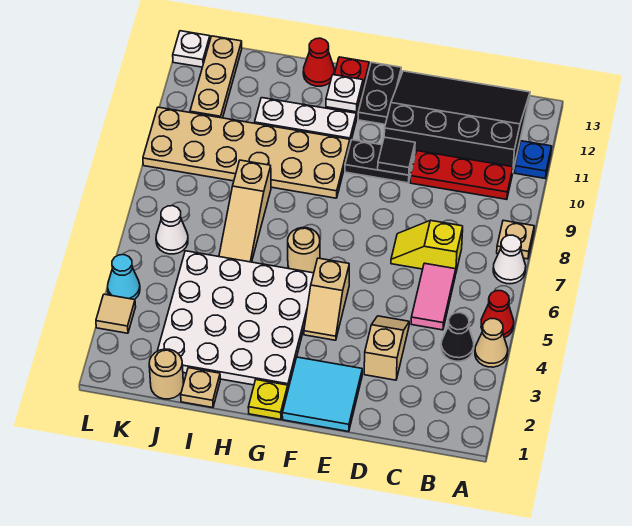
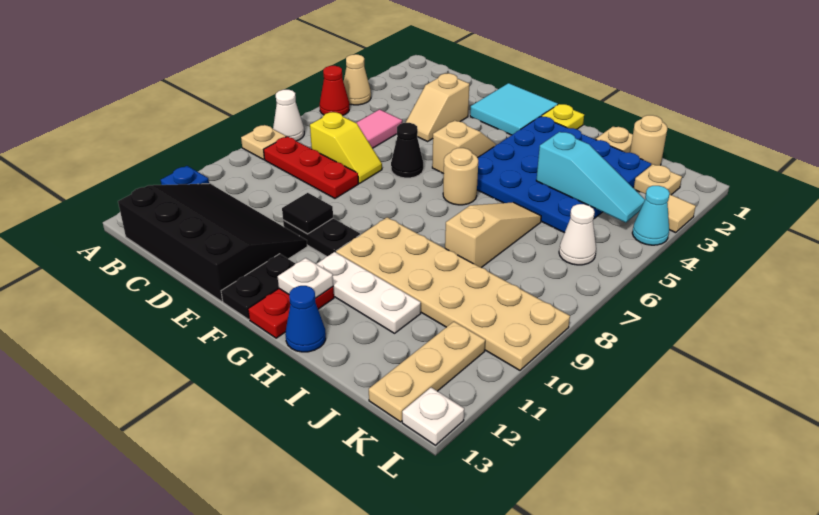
black cone B4 level 1 -> black cone E6 level 1
red plate B10:D10 level 1 -> red plate B8:D8 level 1
black slope B11:E13 level 1 top 11 -> black slope B11:E13 level 1 top 13
white plate G2:J5 level 1 -> blue plate G2:J5 level 1
red cone H13 level 1 -> blue cone H13 level 1
none -> cyan slope I4:K4 level 2 top I
none -> tan plate K2 level 1

